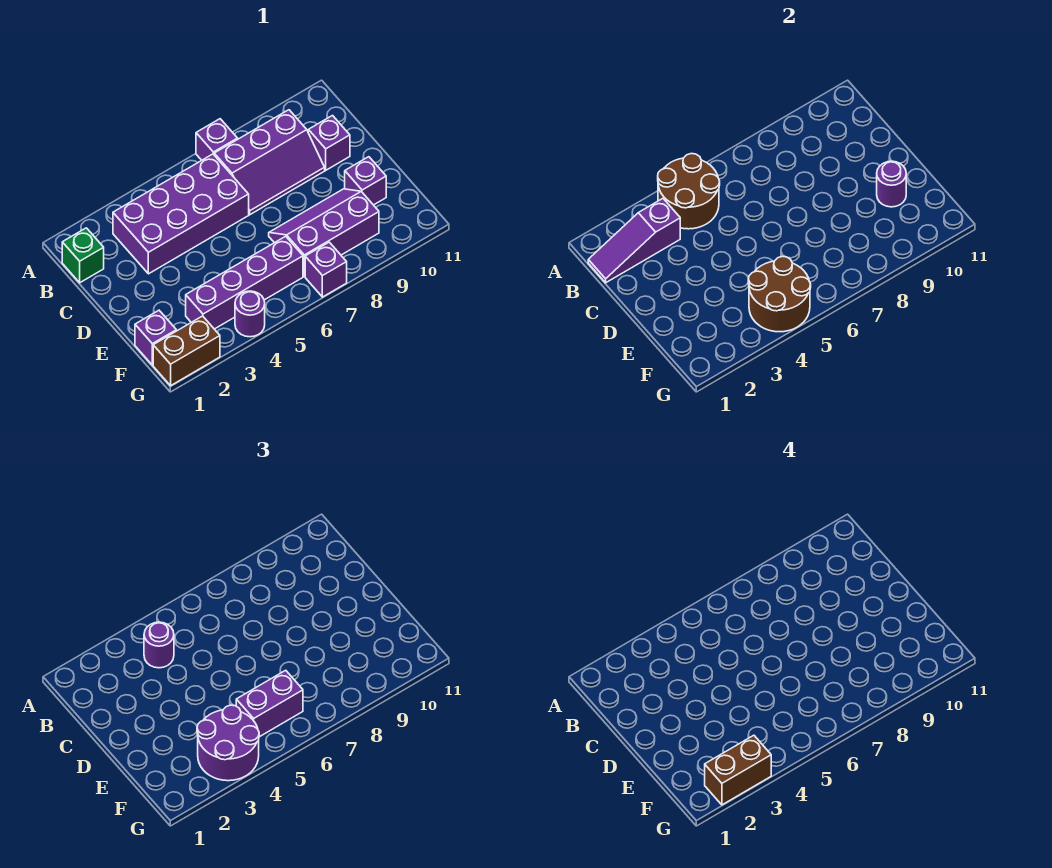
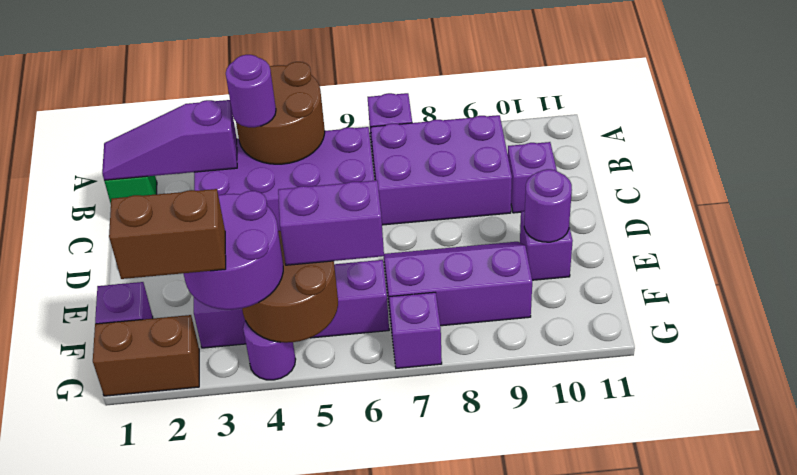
purple slope B7:C9 level 1 top B -> purple brick B7:C9 level 1

